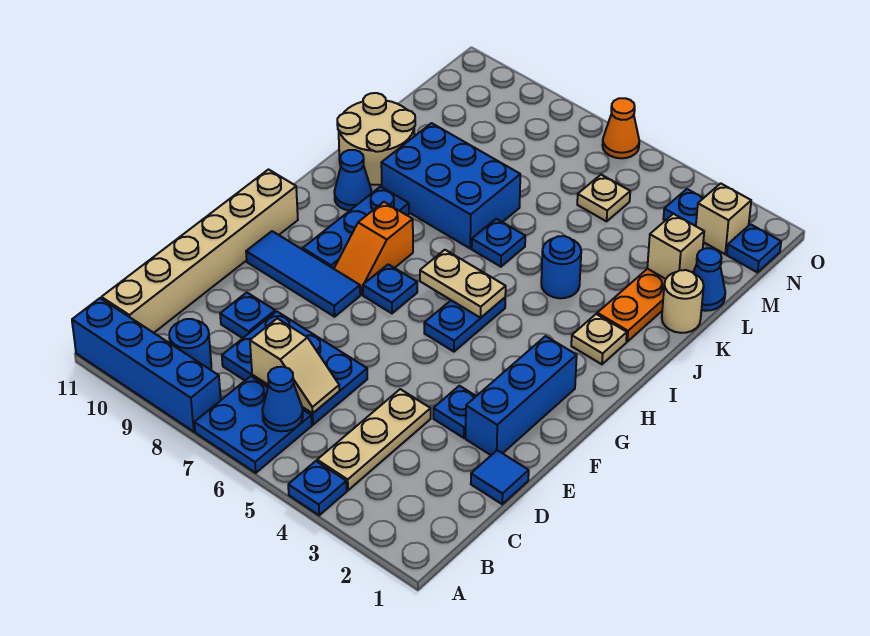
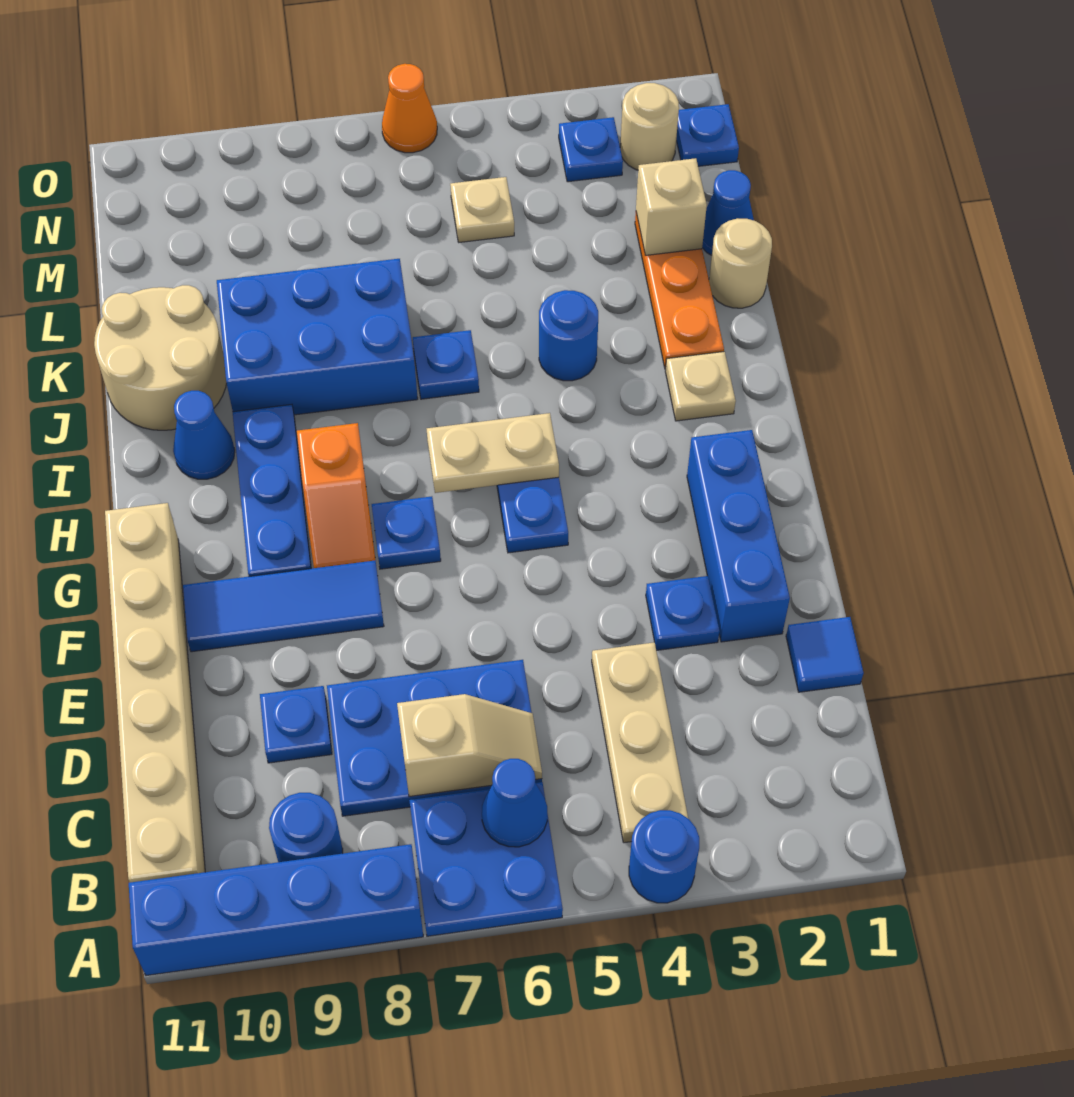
blue plate A4 level 1 -> blue round brick A4 level 1
tan brick N2 level 1 -> tan round brick N2 level 1

